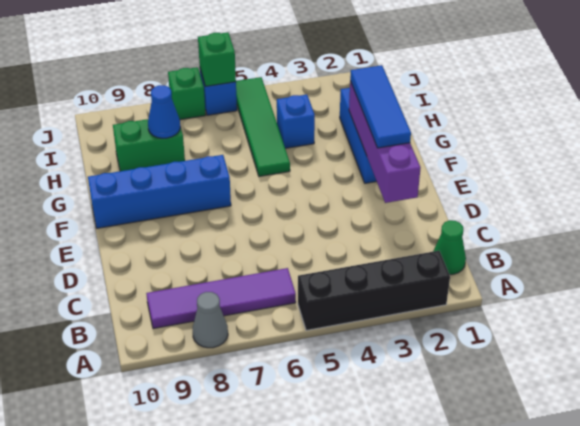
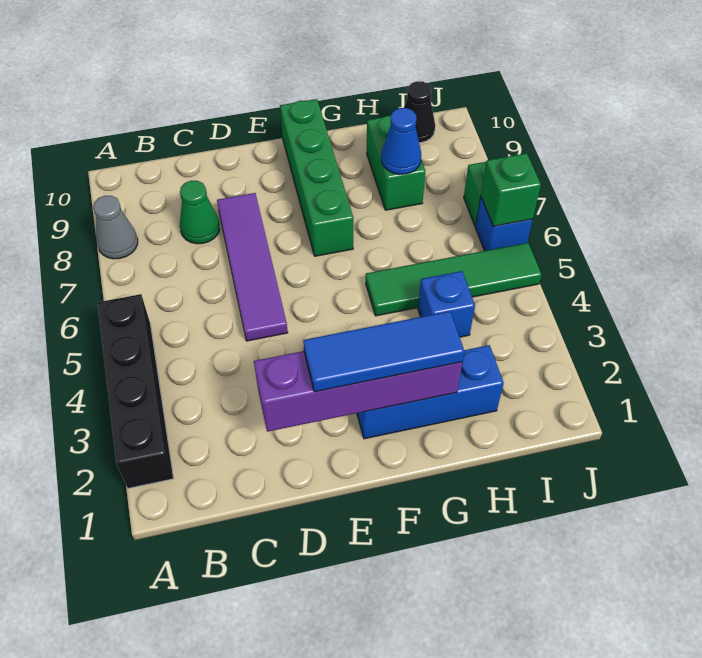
green cone B1 level 1 -> green cone C8 level 1
purple tile B6:B9 level 1 -> purple tile D5:D8 level 1
blue brick F7:F10 level 1 -> green brick F7:F10 level 1
none -> black cone I10 level 1

